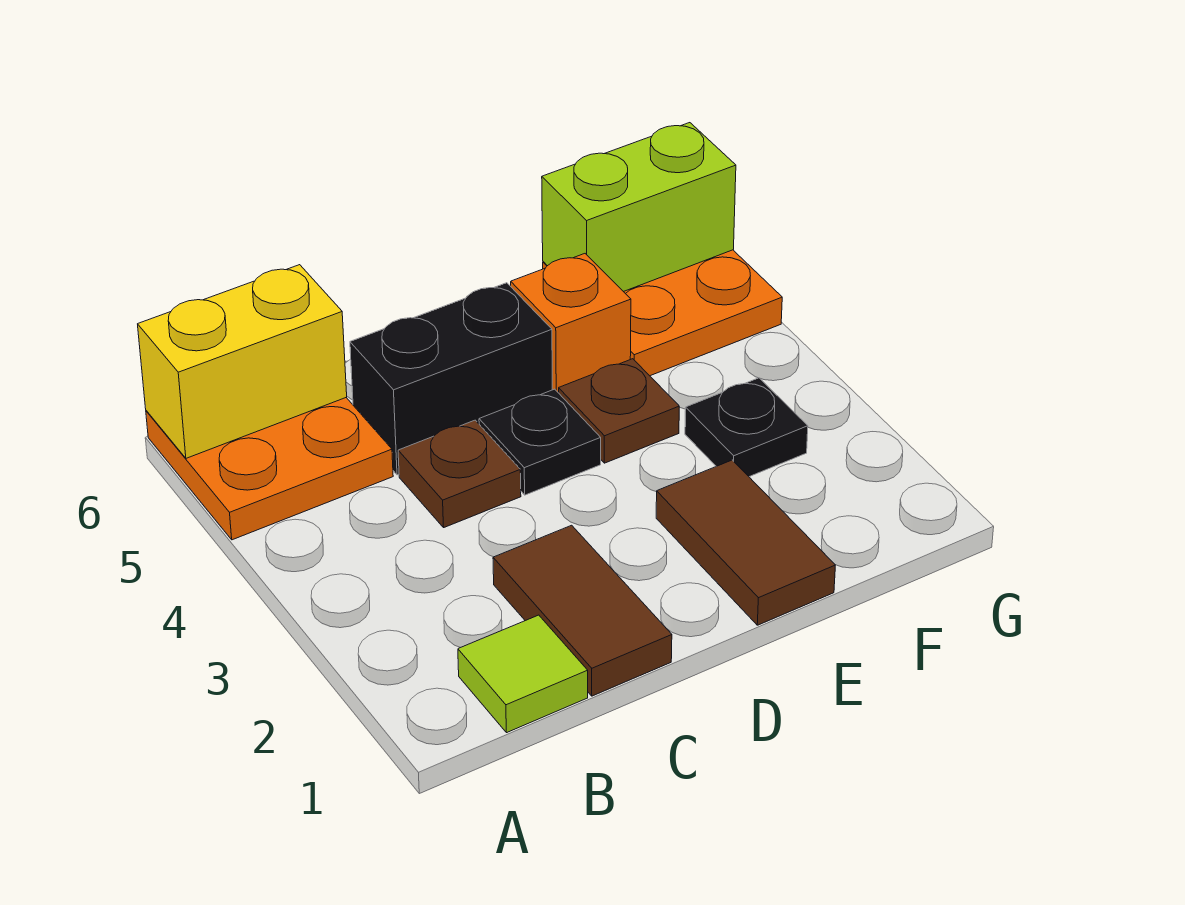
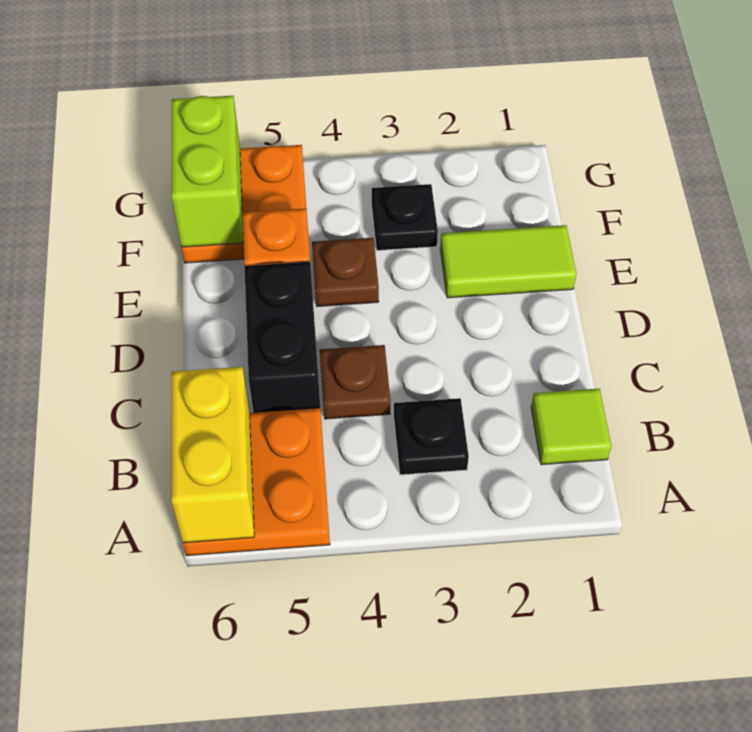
brown tile C1:C2 level 1 -> none
black plate D4 level 1 -> black plate B3 level 1
brown tile E1:E2 level 1 -> lime tile E1:E2 level 1

